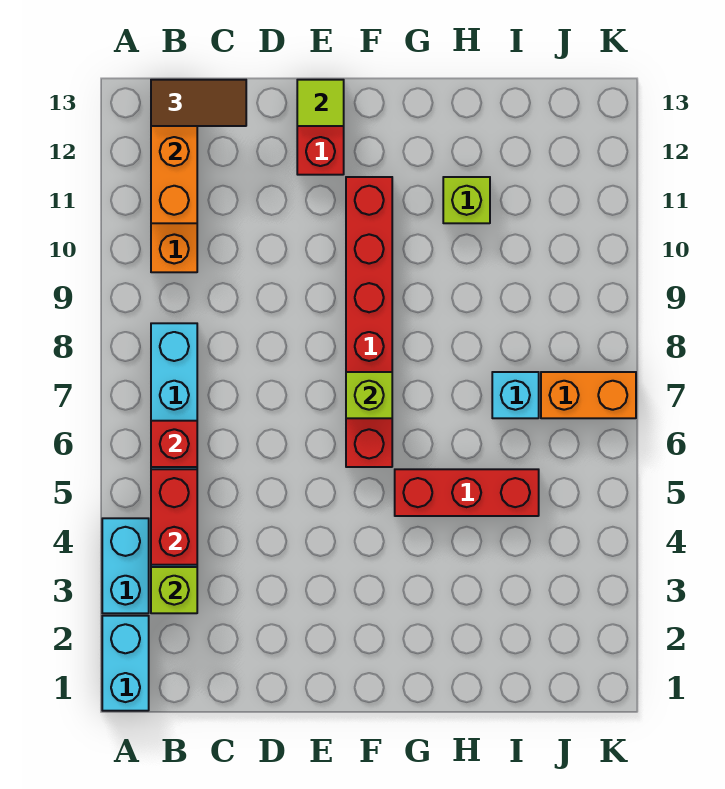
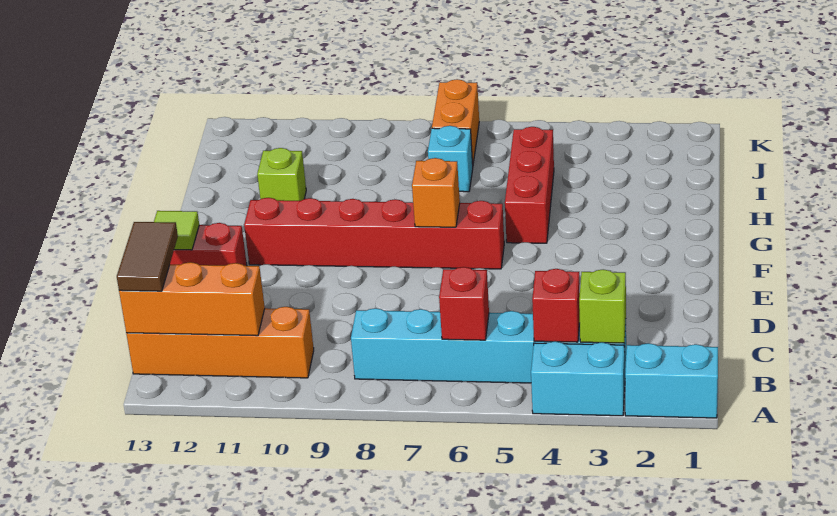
red brick B4:B5 level 2 -> red brick B4 level 2
lime brick F7 level 2 -> orange brick F7 level 2

